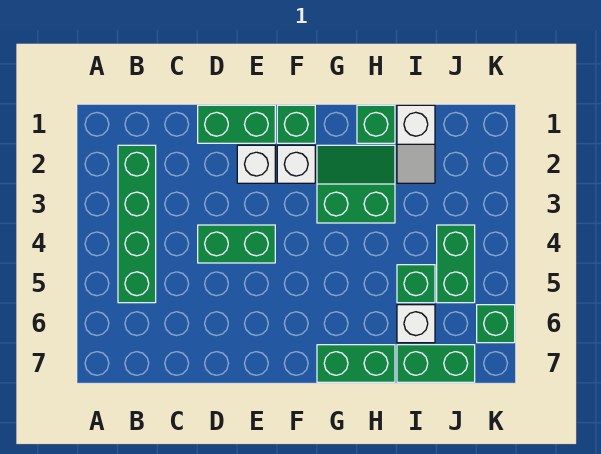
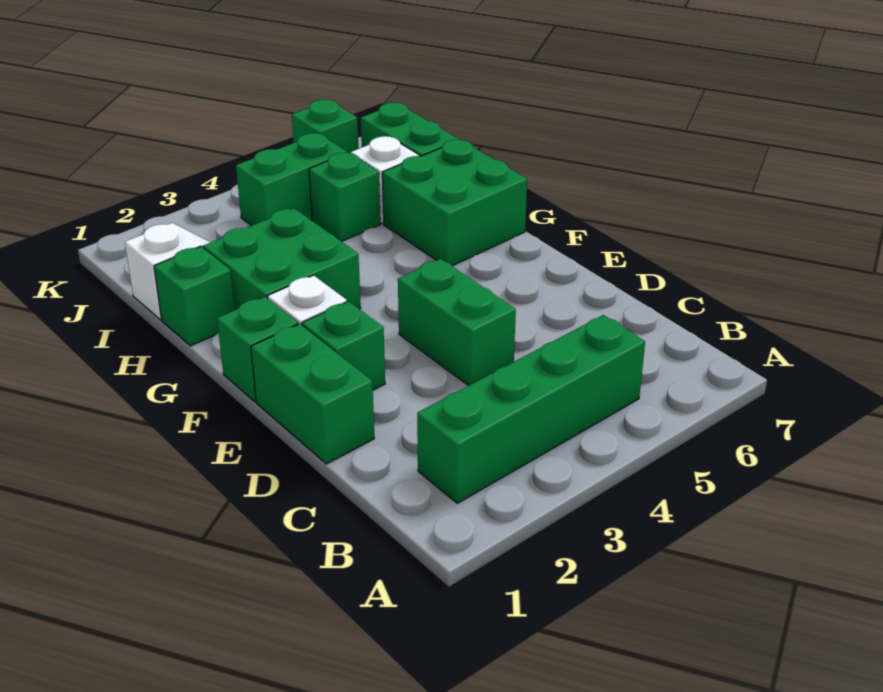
white brick E2 level 1 -> green brick E2 level 1
green slope G2:H3 level 1 top 3 -> green brick G2:H3 level 1
green brick G7:H7 level 1 -> green brick G6:H7 level 1

